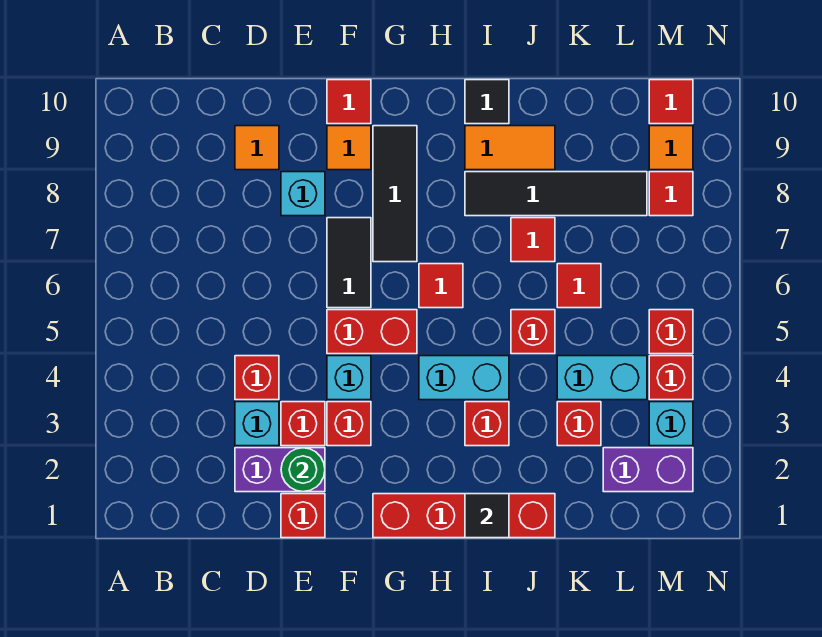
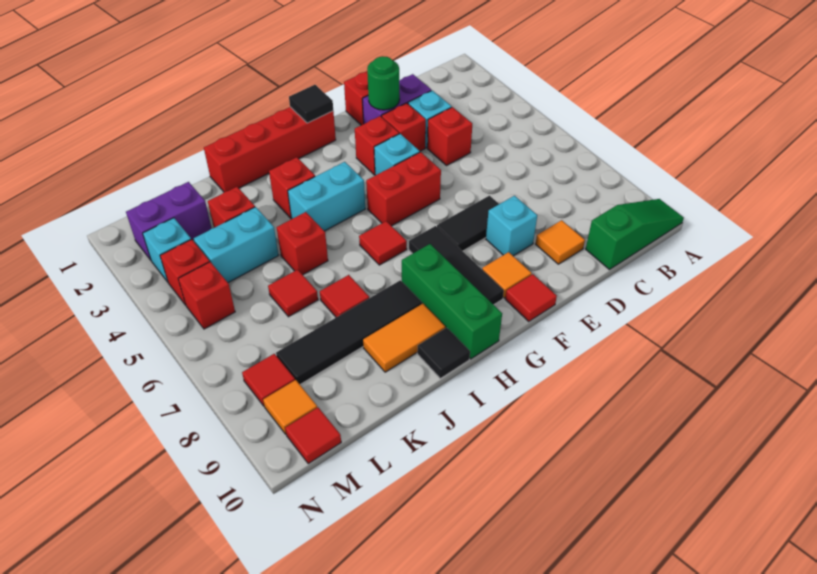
none -> green slope A10:C10 level 1 top C
black tile F6:F7 level 1 -> black tile E7:F7 level 1
none -> green brick H8:H10 level 1
black tile I1 level 2 -> black tile G1 level 2

